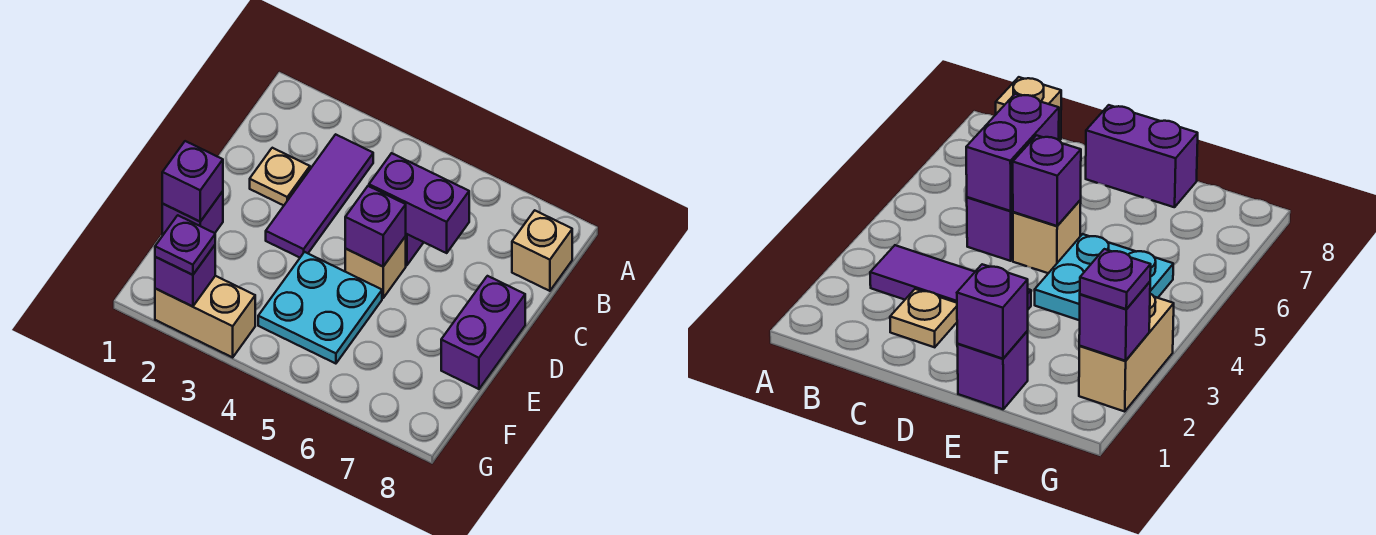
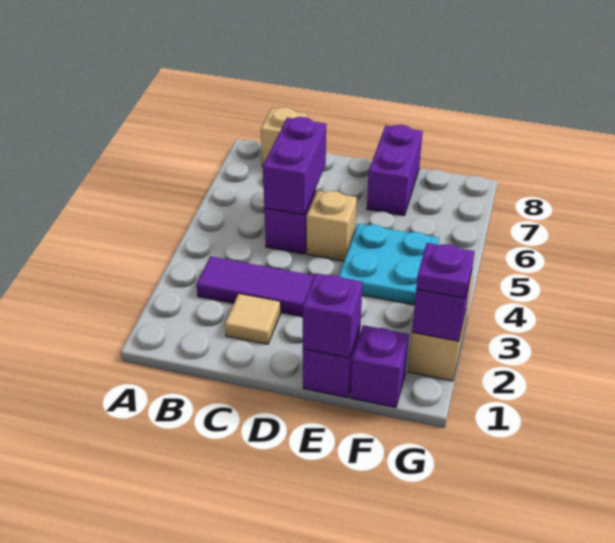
tan plate C2 level 1 -> tan tile C2 level 1
purple brick D5 level 2 -> purple brick F1 level 1
purple brick D8:E8 level 1 -> purple brick E7:E8 level 1

